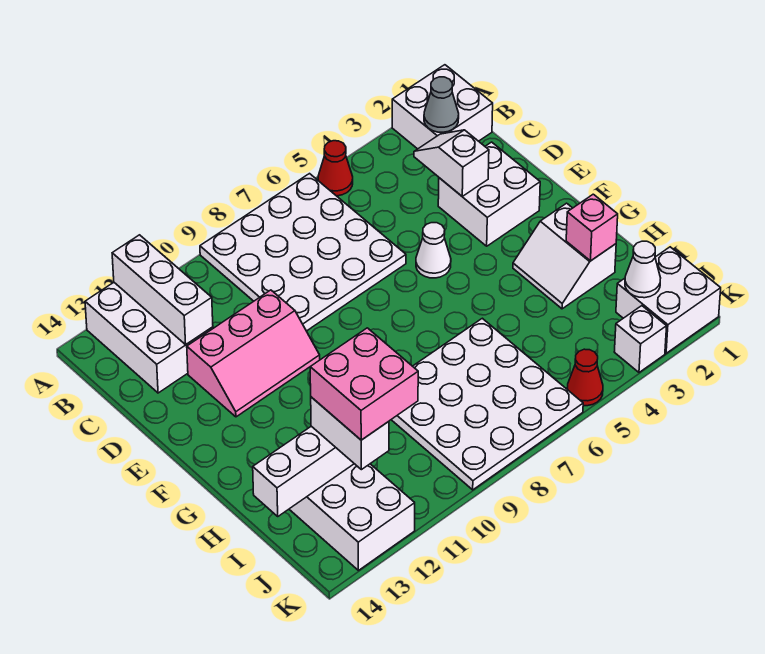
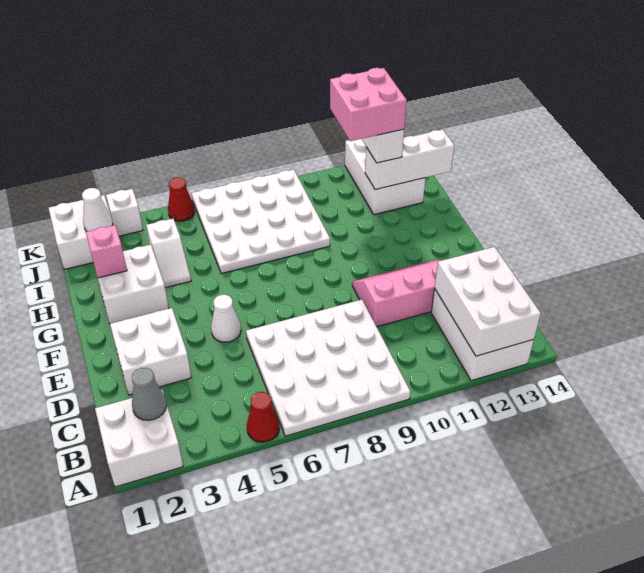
white brick A12:C12 level 2 -> white brick A12:C13 level 2
white slope C3:D3 level 2 top D -> white slope H4:I4 level 1 top I
white slope G2:H3 level 1 top 2 -> white brick G2:H3 level 1

